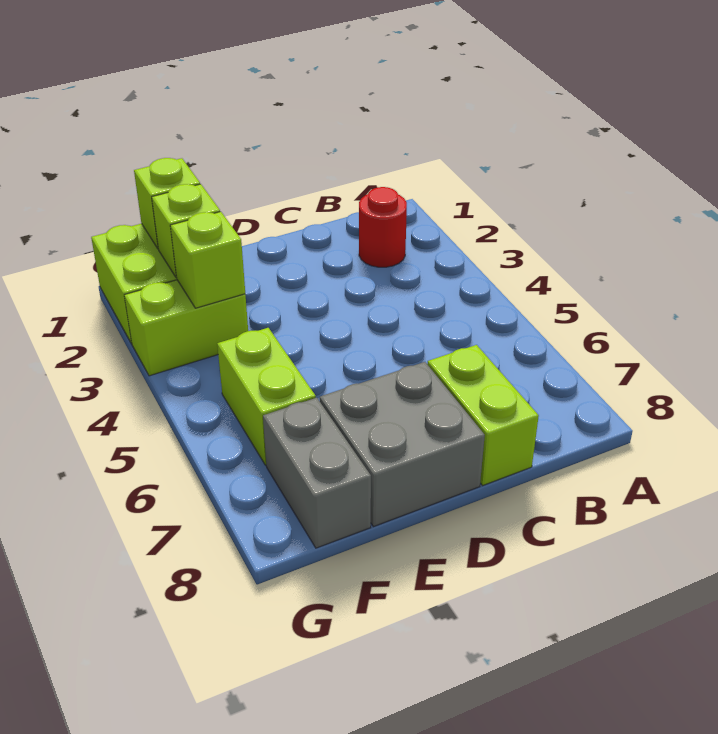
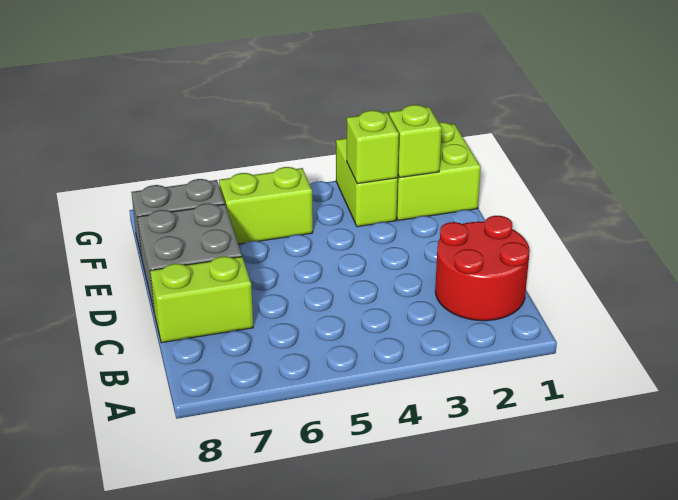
red round brick B2 level 1 -> red round brick B1:C2 level 1
lime brick F1 level 2 -> none

